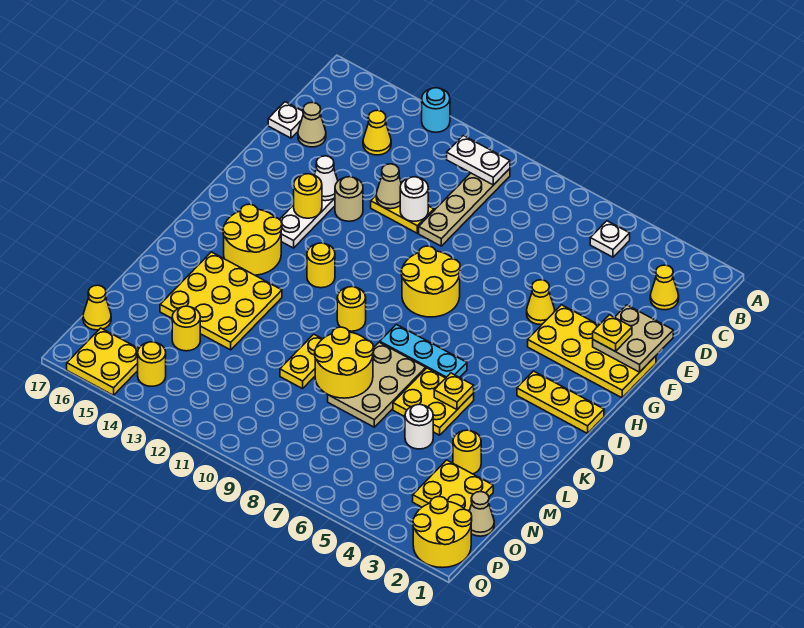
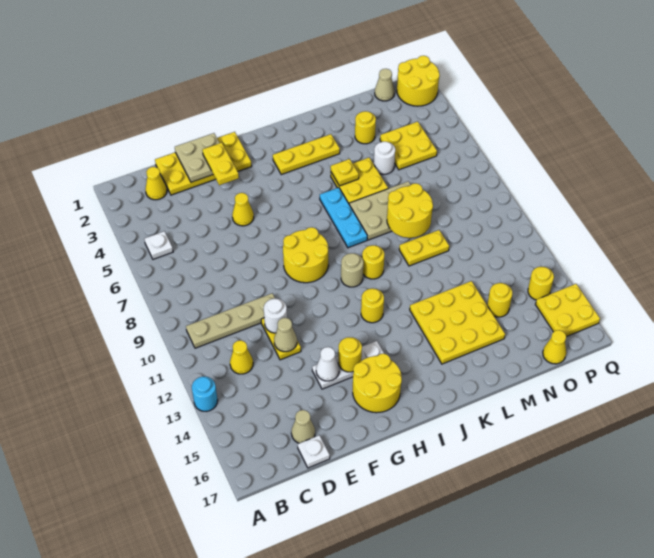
white plate B10:B11 level 2 -> none
yellow cone C14 level 1 -> yellow cone C12 level 1
yellow plate F1:G4 level 1 -> yellow plate D1:G2 level 1
yellow plate F2 level 3 -> yellow plate F2:F3 level 3
tan round brick F13 level 1 -> tan round brick I10 level 1
yellow plate I1:I3 level 1 -> yellow plate I3:K3 level 1
yellow round brick I14:J15 level 1 -> yellow round brick G15:H16 level 1
yellow plate N2:O3 level 1 -> yellow plate N4:O5 level 1

